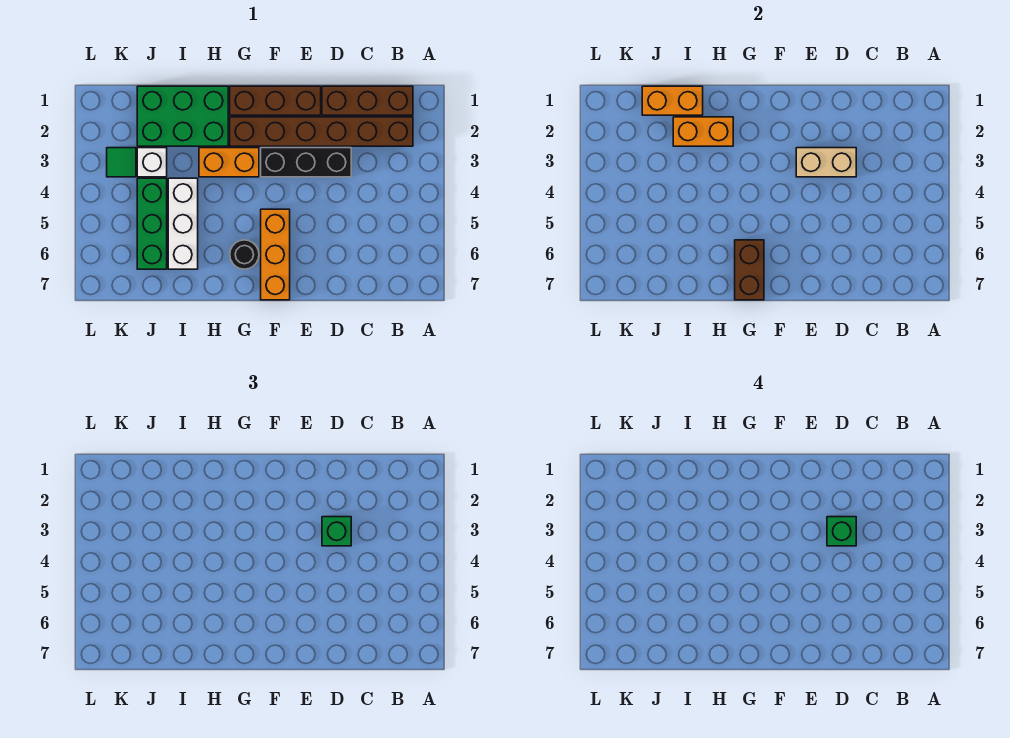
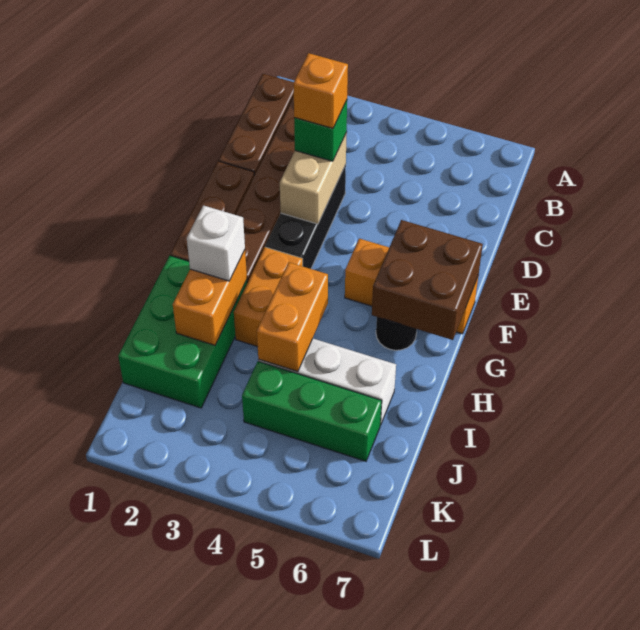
green brick D3 level 4 -> orange brick D3 level 4
brown brick G6:G7 level 2 -> brown brick F6:G7 level 2
orange brick I1:J1 level 2 -> orange brick H4:I4 level 2
white brick J3 level 1 -> white brick H2 level 3
green tile K3 level 1 -> none

